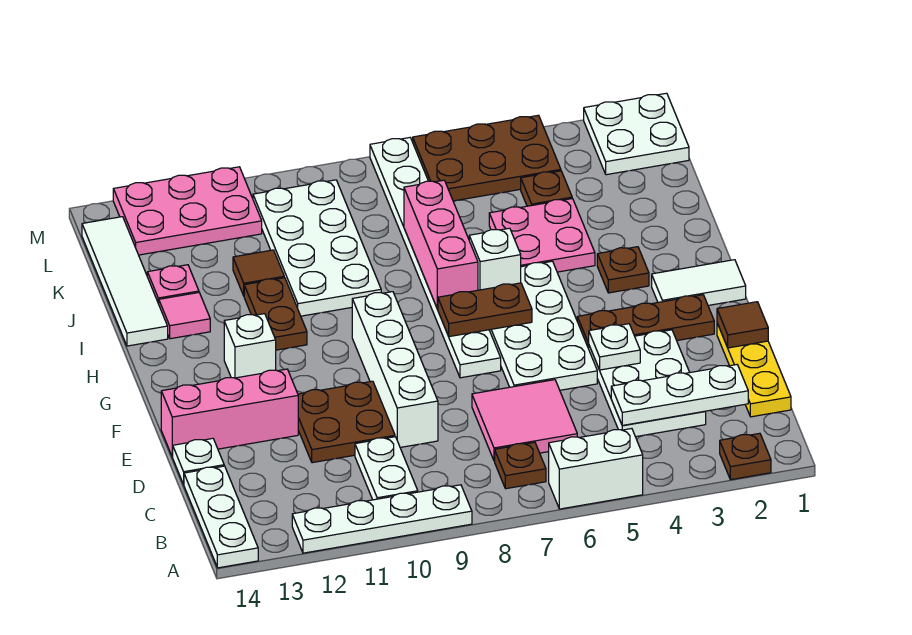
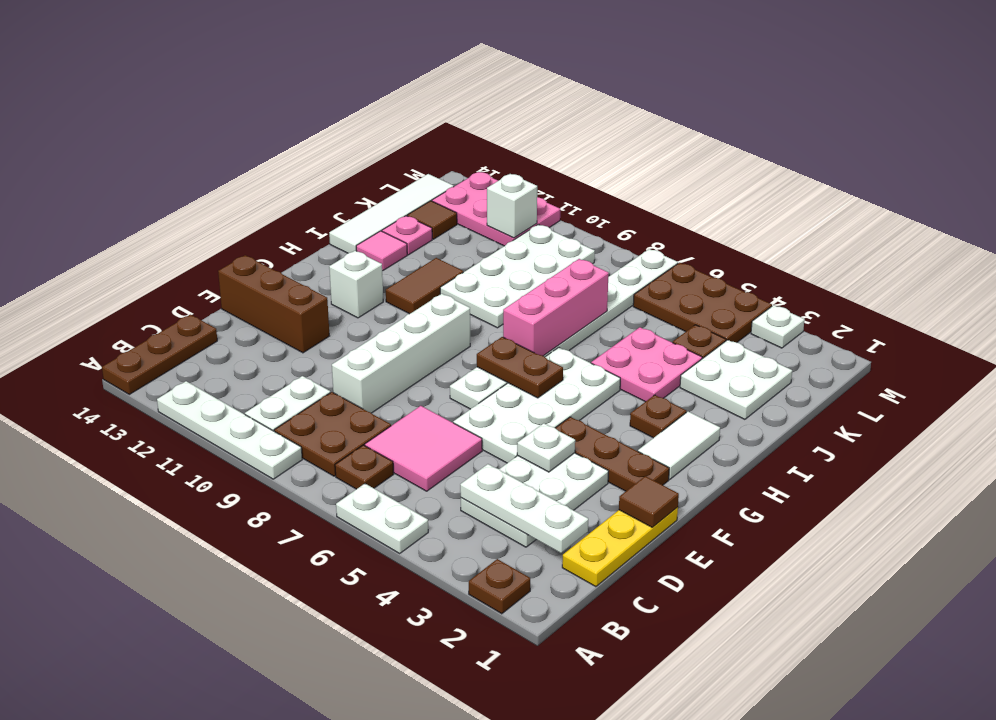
white brick A5:A6 level 1 -> white plate A5:A6 level 1
white plate A14:C14 level 1 -> brown plate A14:C14 level 1
brown plate D10:E11 level 1 -> brown plate B8:C9 level 1
white plate D14 level 1 -> white plate M3 level 1
pink brick E12:E14 level 1 -> brown brick E12:E14 level 1
white tile G1:G2 level 1 -> white tile G2:H2 level 1
white brick H6 level 2 -> white brick L11 level 2
brown plate H11:I11 level 1 -> brown tile H11:I11 level 1
brown tile J11 level 1 -> brown tile K13 level 1
white plate L1:M2 level 1 -> white plate J2:K3 level 1

